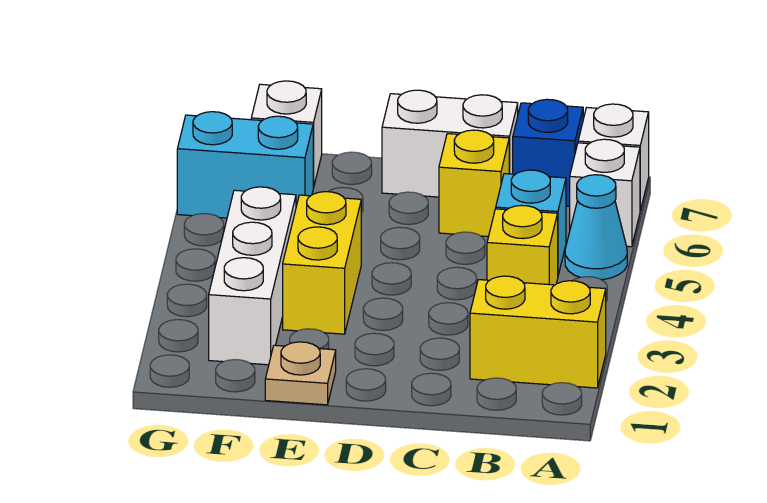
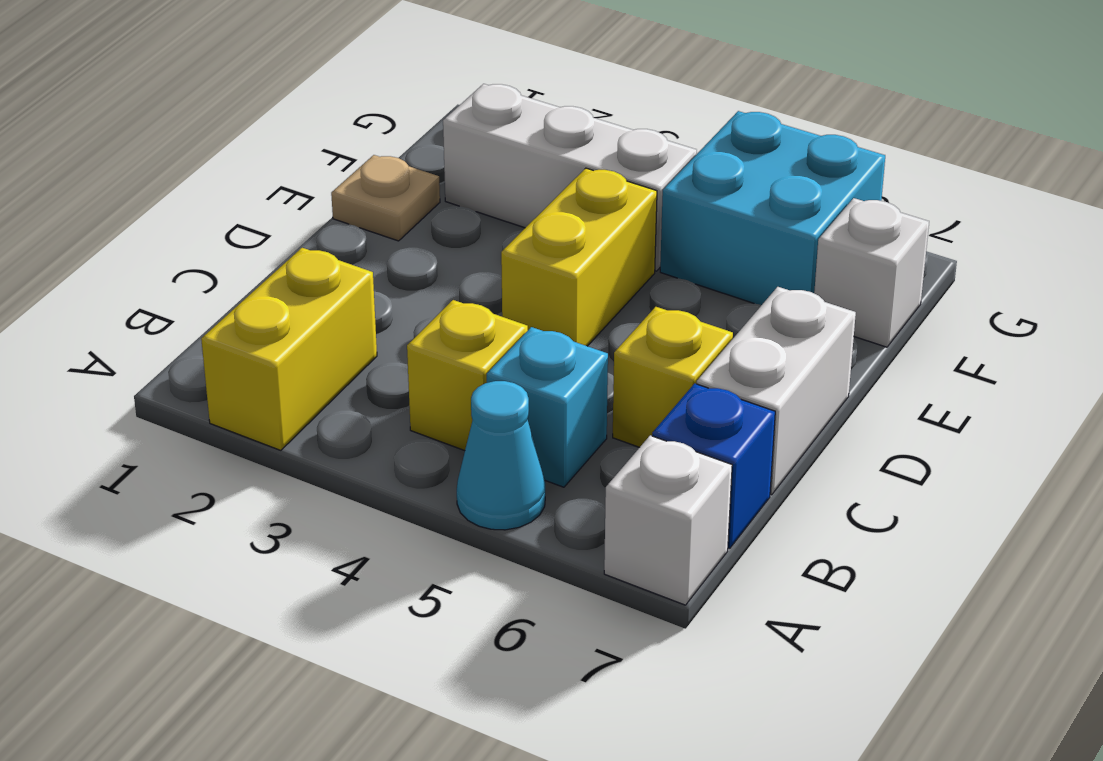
white brick A6 level 1 -> none
yellow brick E3:E4 level 1 -> yellow brick D4:E4 level 1
cyan brick F6:G6 level 1 -> cyan brick F5:G6 level 1

